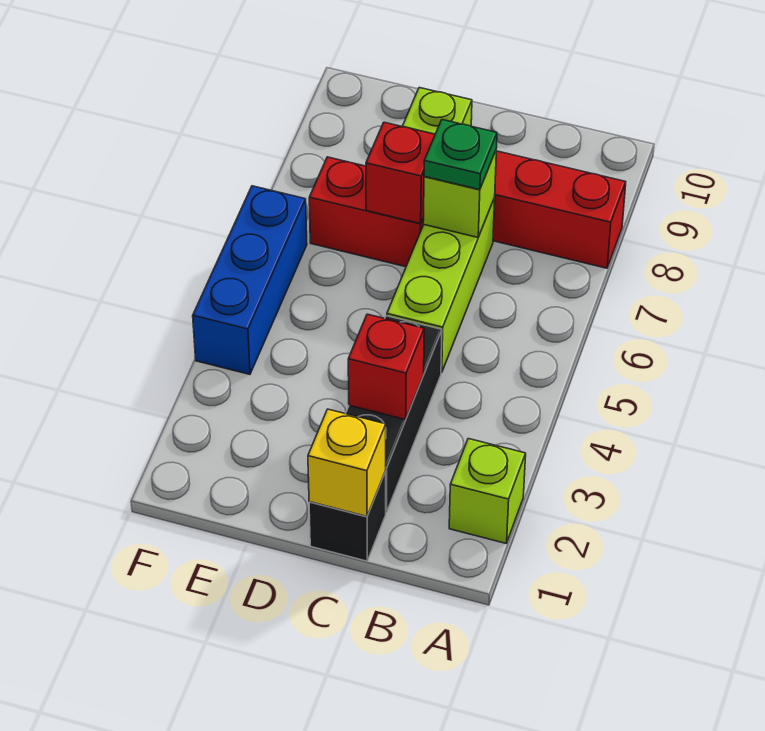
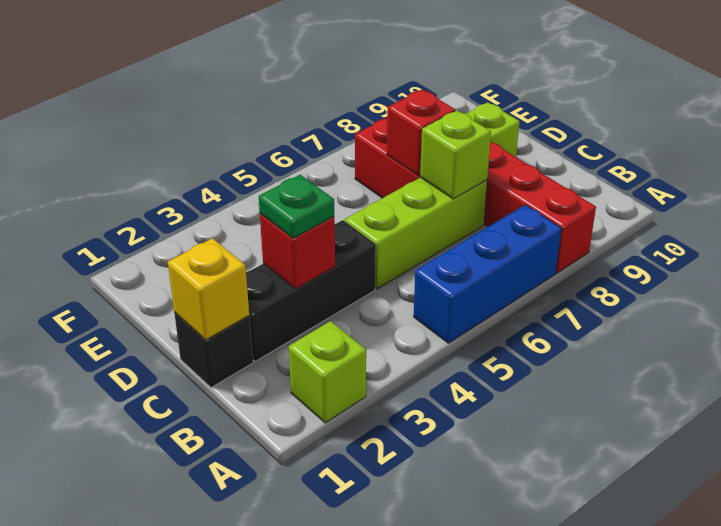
green plate C7 level 3 -> green plate C3 level 3
blue brick F4:F6 level 1 -> blue brick A5:A7 level 1

